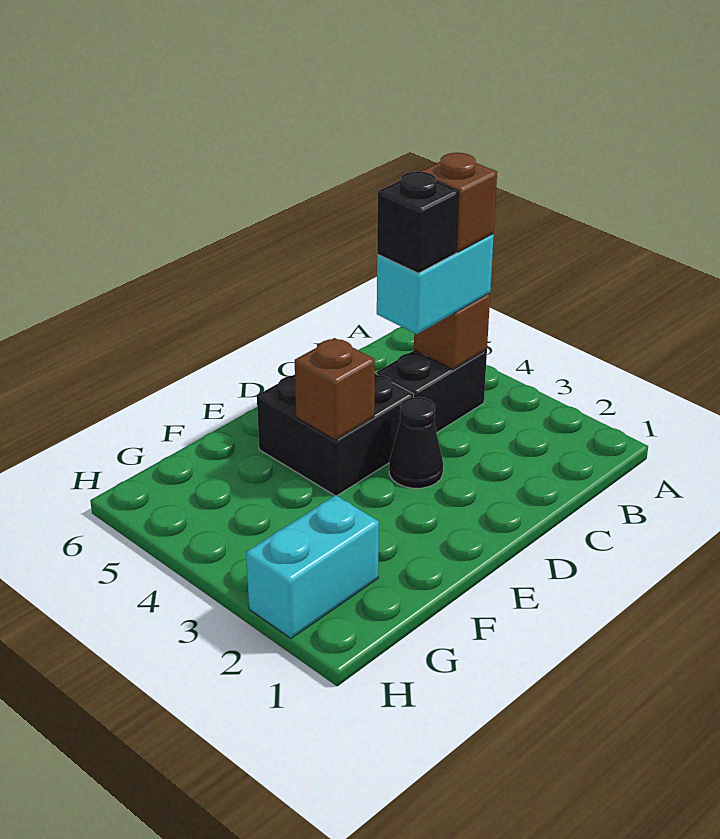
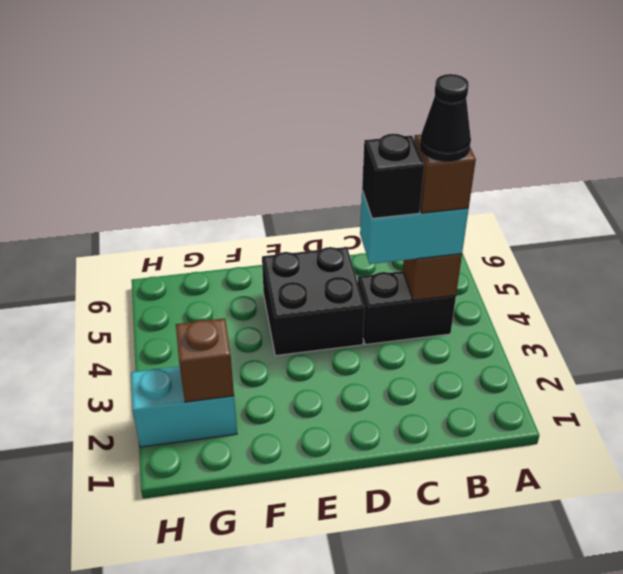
black cone D3 level 1 -> black cone B4 level 5
brown brick E4 level 2 -> brown brick G2 level 2

